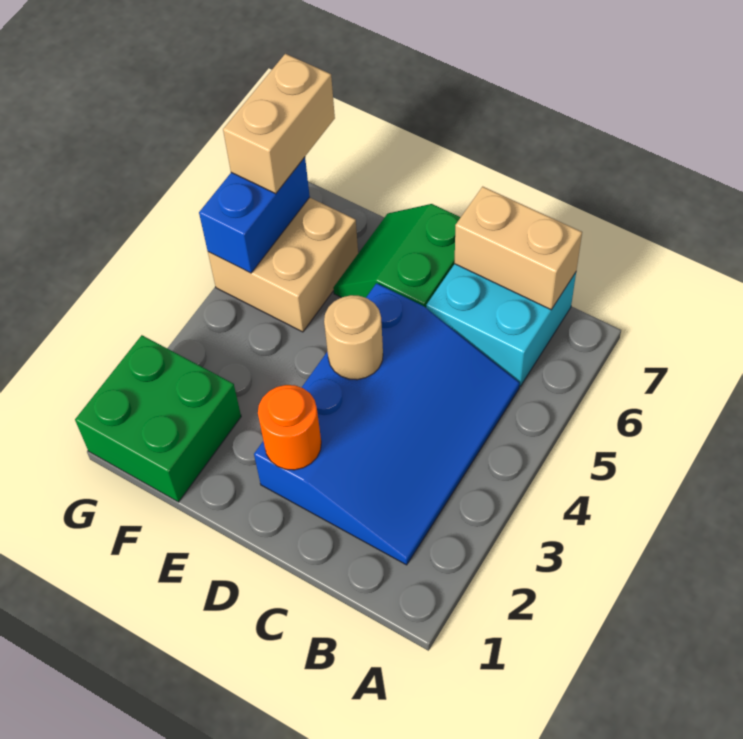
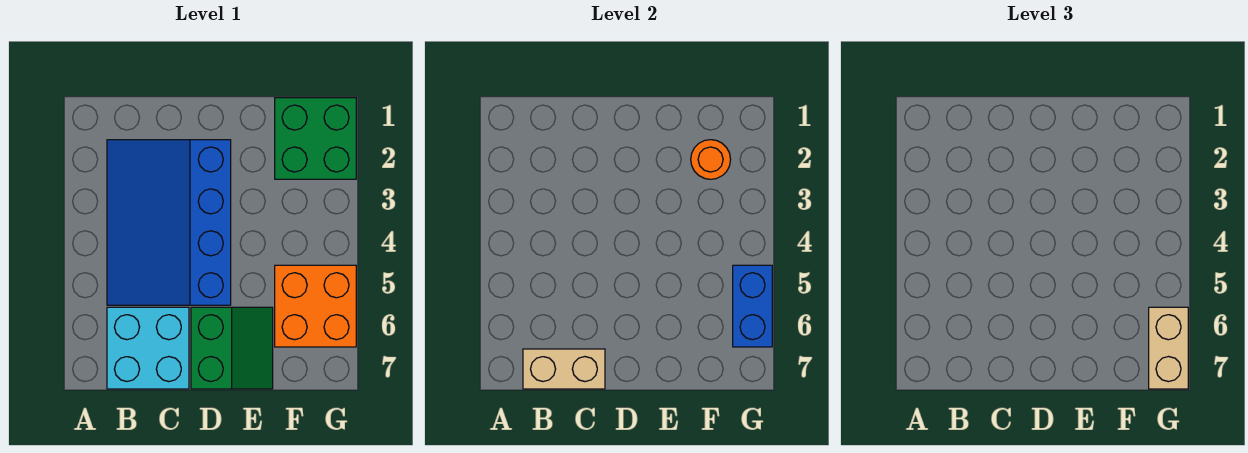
orange round brick D2 level 2 -> orange round brick F2 level 2
tan round brick D4 level 2 -> none
tan brick F5:G6 level 1 -> orange brick F5:G6 level 1

